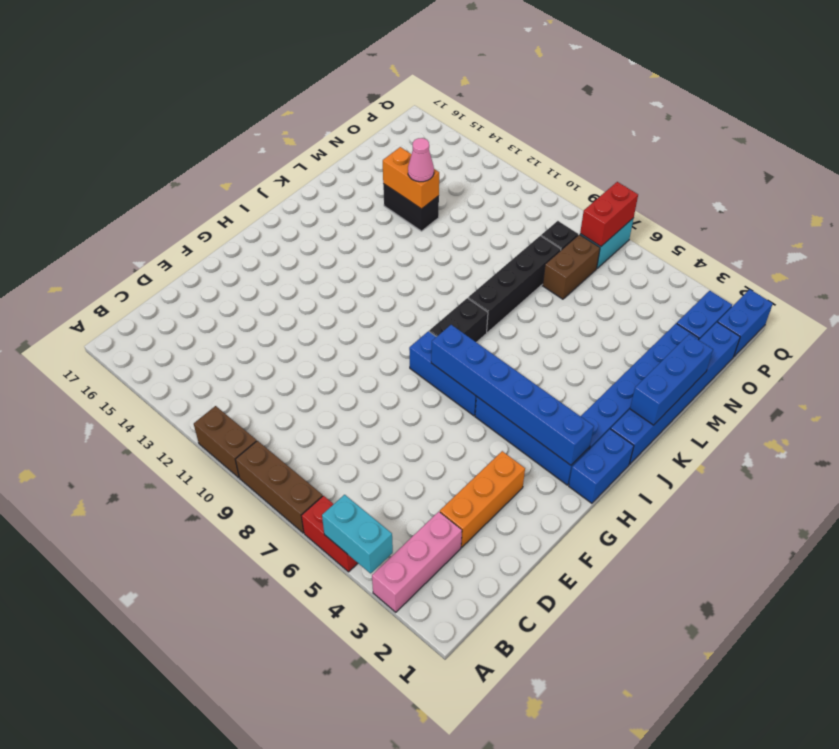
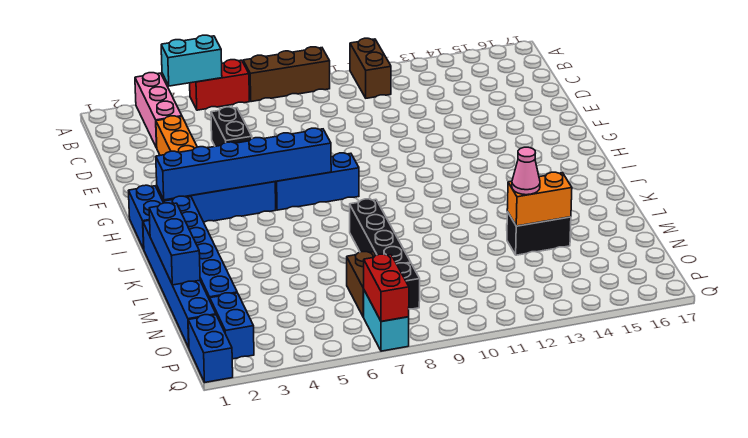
brown brick A10:A11 level 1 -> brown brick A11:B11 level 1
black brick I8:J8 level 1 -> black brick D5:E5 level 1

